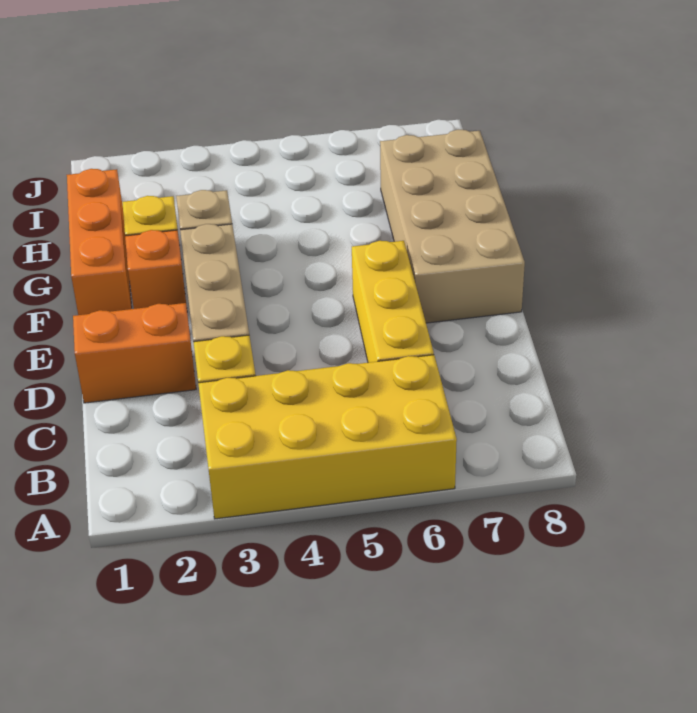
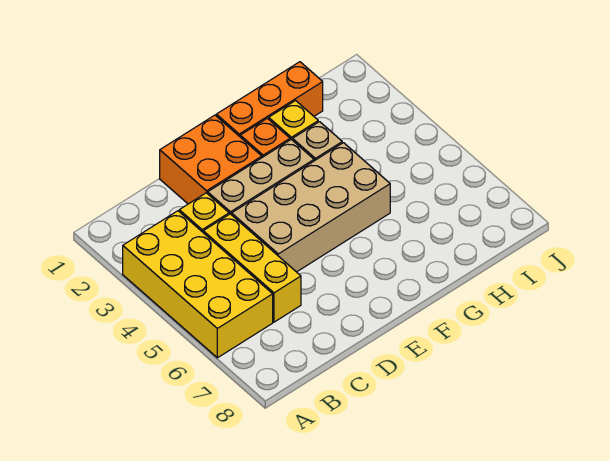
yellow brick C6:E6 level 1 -> yellow brick C4:C6 level 1
orange brick D1:D2 level 1 -> orange brick D1:E2 level 1
tan brick E7:H8 level 1 -> tan brick D4:G5 level 1

